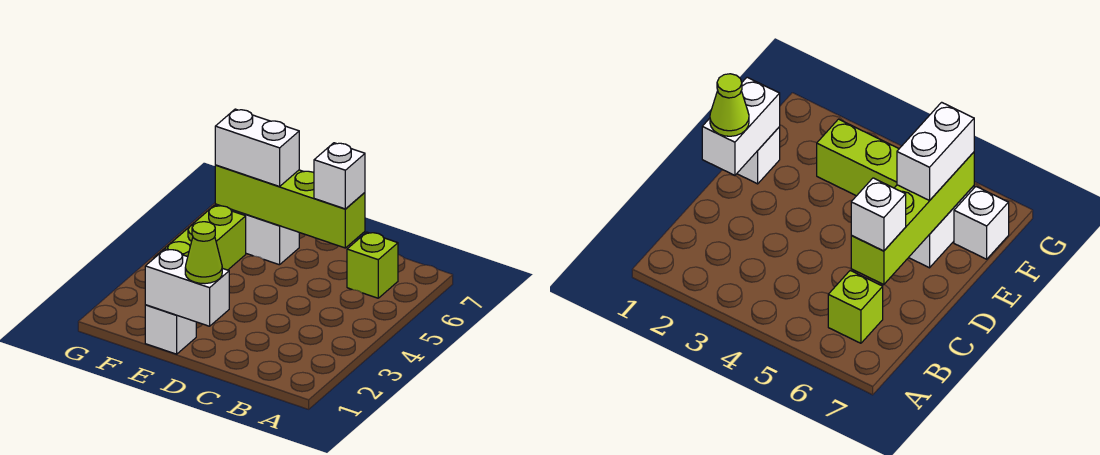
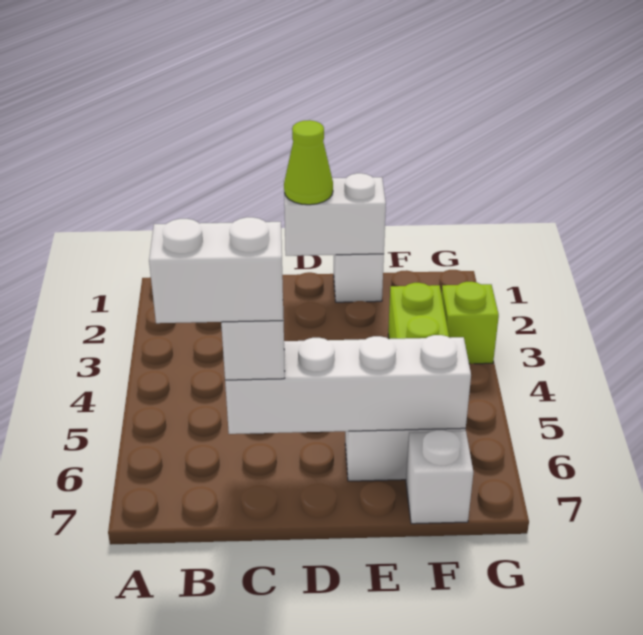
lime brick B6 level 1 -> lime brick G3 level 1
lime brick C6:F6 level 2 -> white brick C6:F6 level 2
white brick E6:F6 level 3 -> white brick B6:C6 level 4

